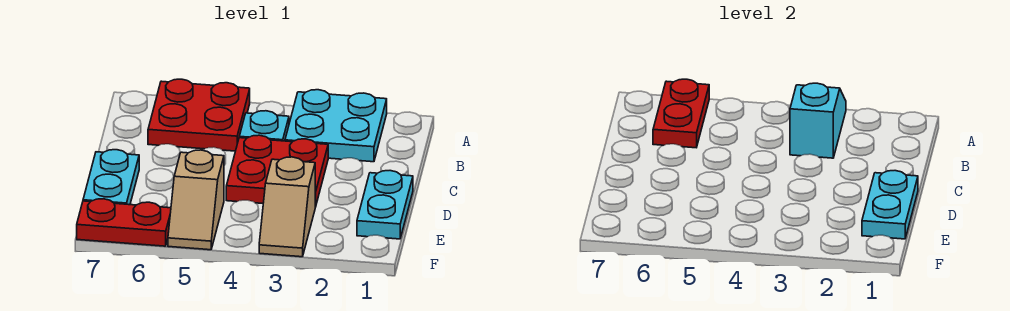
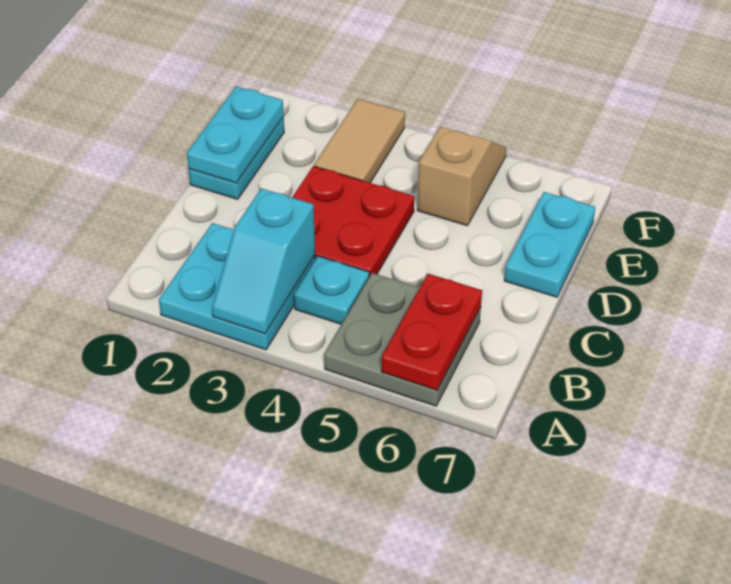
red plate A5:B6 level 1 -> grey plate A5:B6 level 1
tan slope E3:F3 level 1 top E -> tan tile E3:F3 level 1
red plate F6:F7 level 1 -> none

